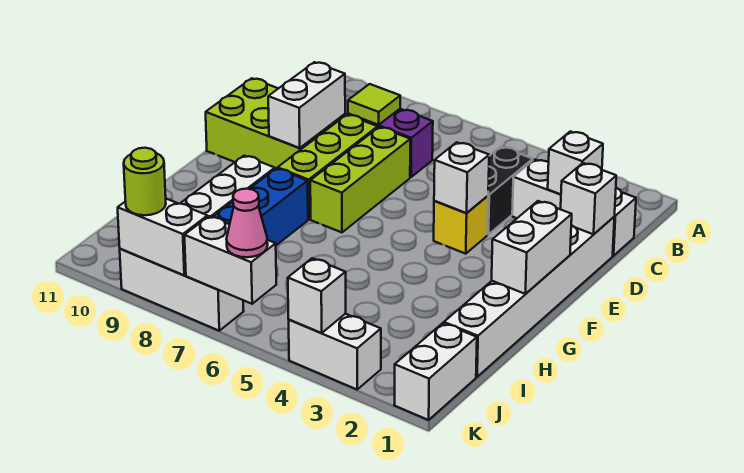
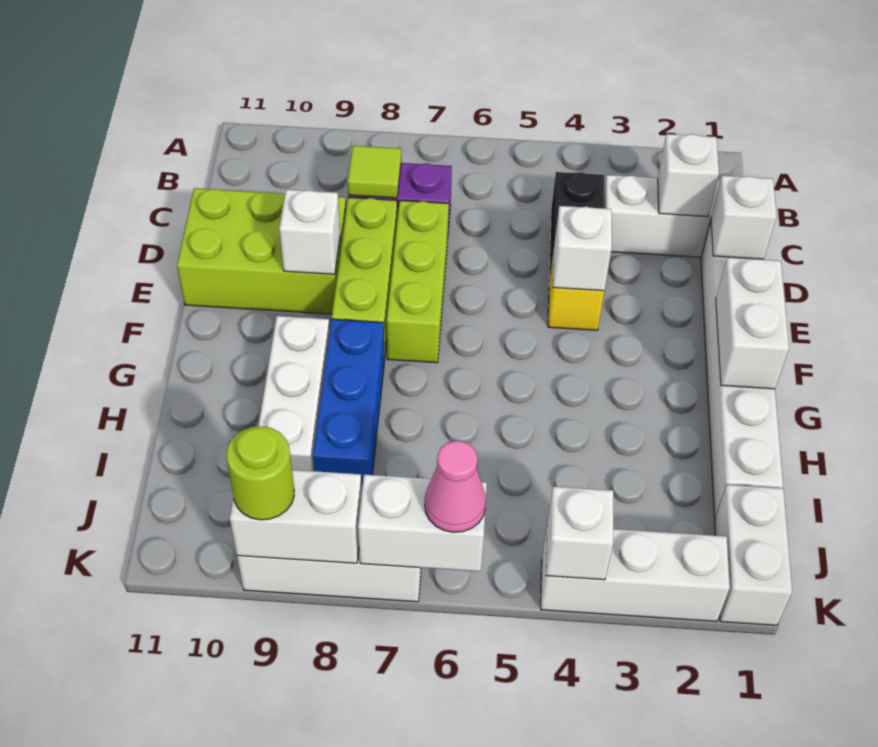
white brick D9:E9 level 2 -> white brick E9 level 2
white brick K3:K4 level 1 -> white brick K2:K4 level 1

